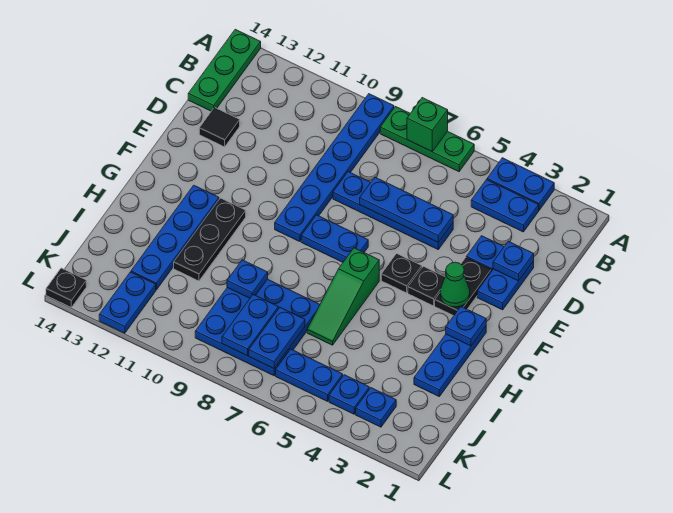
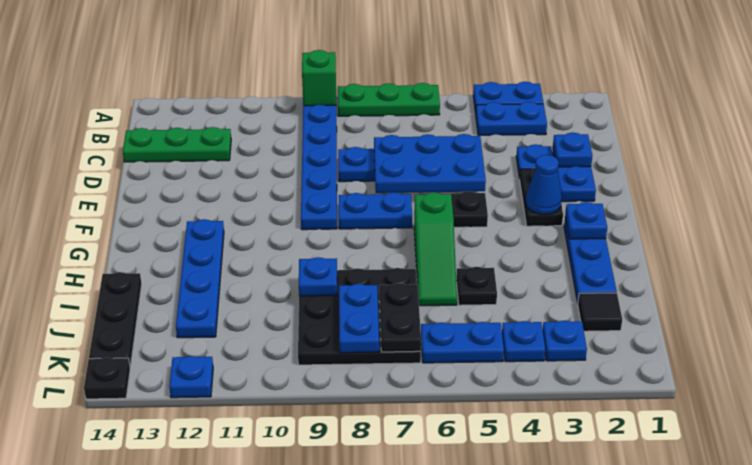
green brick A7 level 2 -> green brick A9 level 2
green plate A14:C14 level 1 -> green plate C12:C14 level 1
blue plate D5:D7 level 2 -> blue plate D5:E7 level 2
black tile D13 level 1 -> black tile J2 level 1
green cone F3 level 2 -> blue cone F3 level 2
black plate F4 level 1 -> black plate I5 level 1
black plate G11:I11 level 1 -> black plate I14:K14 level 1
blue plate I7:K9 level 1 -> black plate I7:K9 level 1
blue plate J7:K7 level 2 -> black plate J7:K7 level 2
blue plate K12:L12 level 1 -> blue plate L12 level 1

